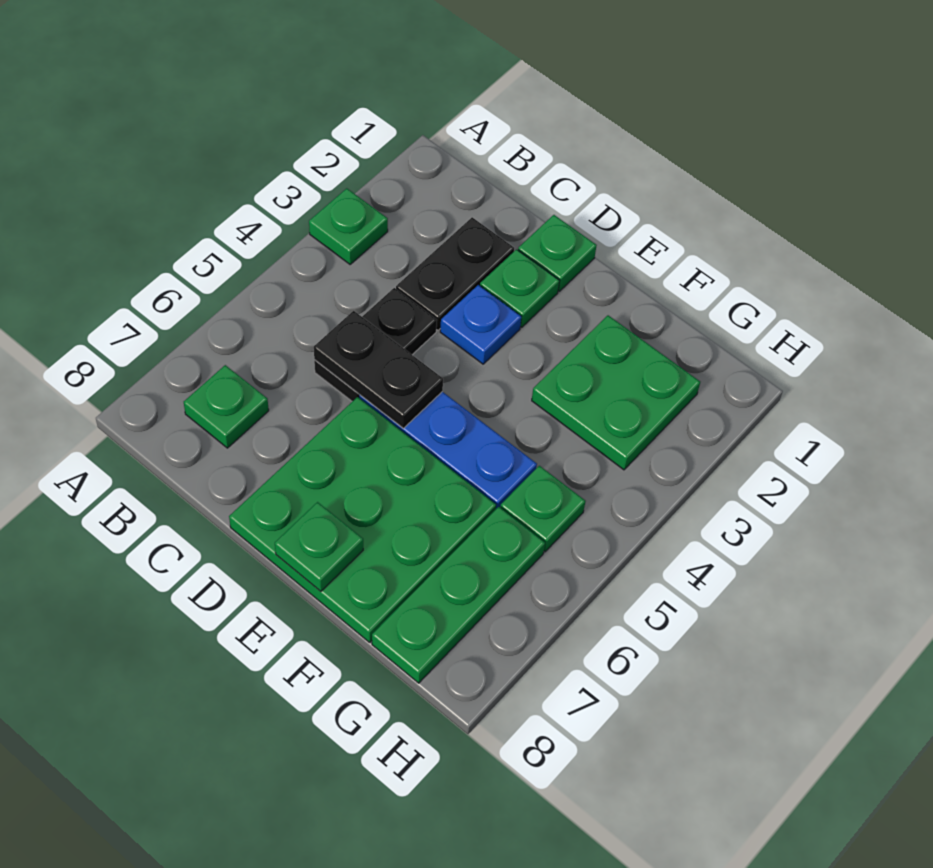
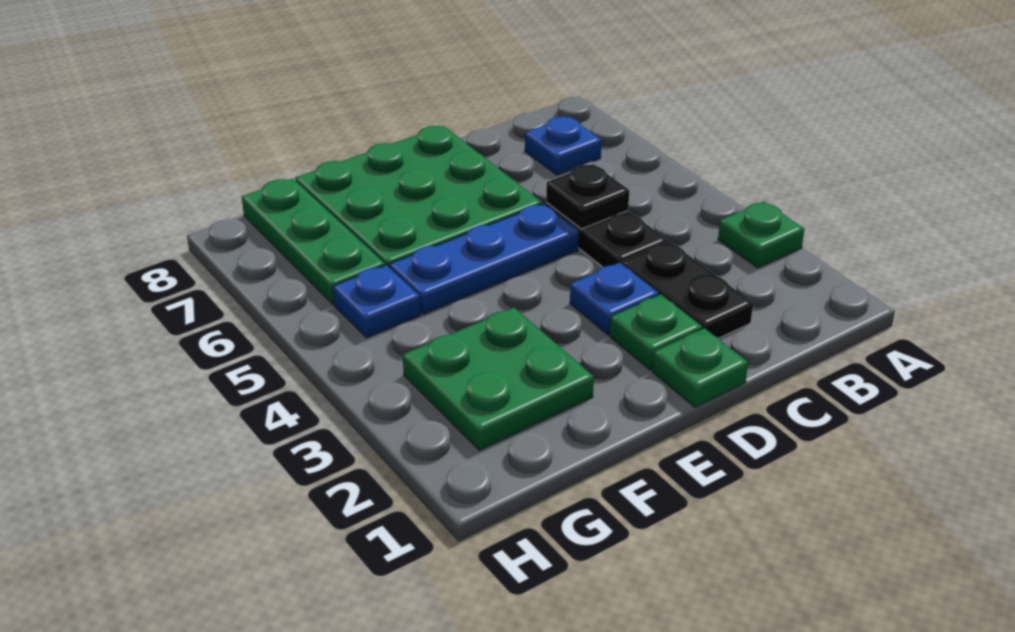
green plate B7 level 1 -> blue plate B7 level 1
black plate C5:D5 level 2 -> black plate C5 level 2
green plate E8 level 2 -> none
green plate G5 level 1 -> blue plate G5 level 1

